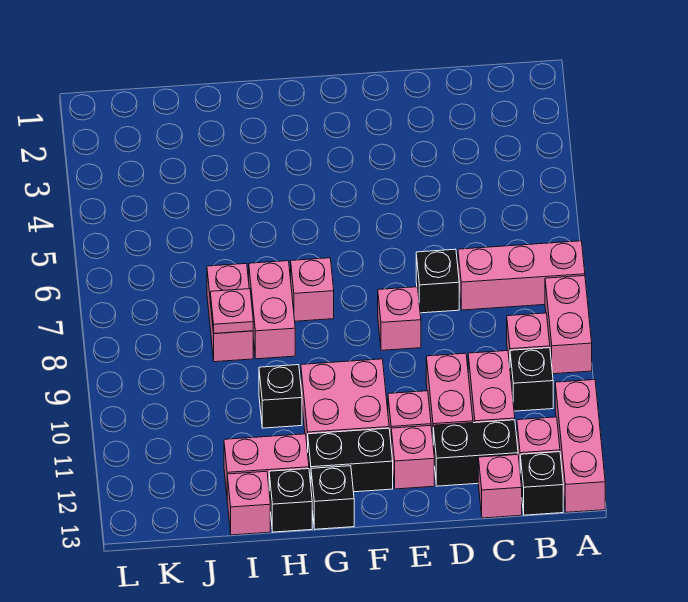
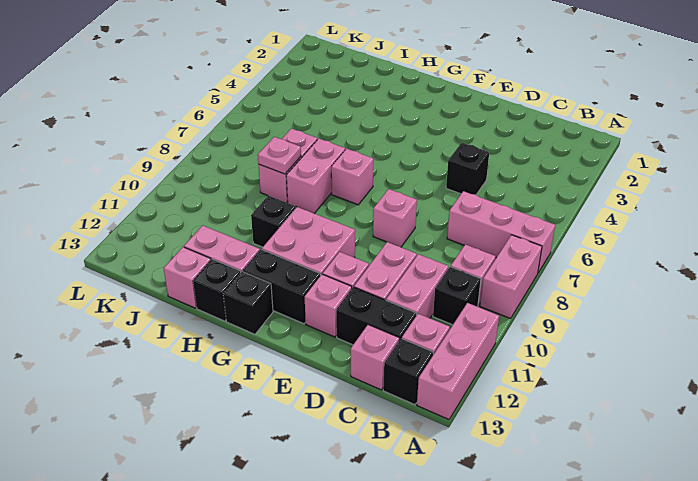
black brick D7 level 1 -> black brick D5 level 1

